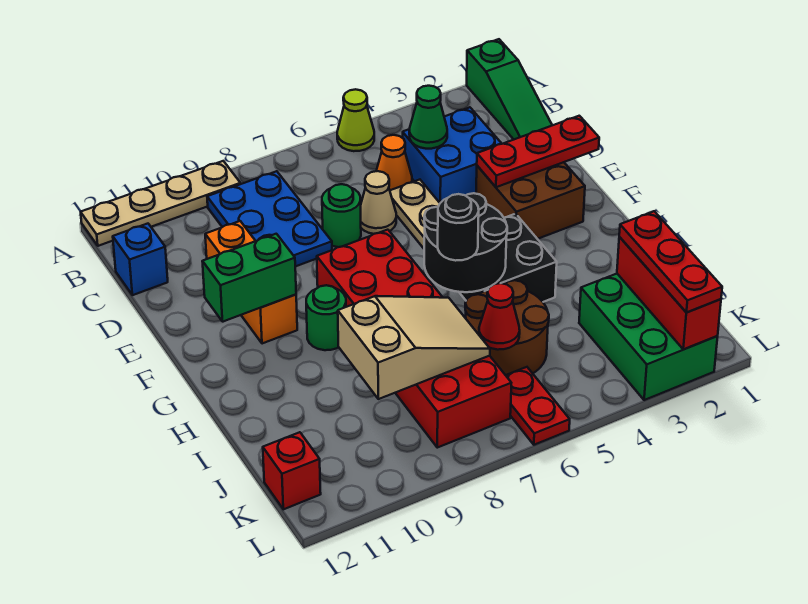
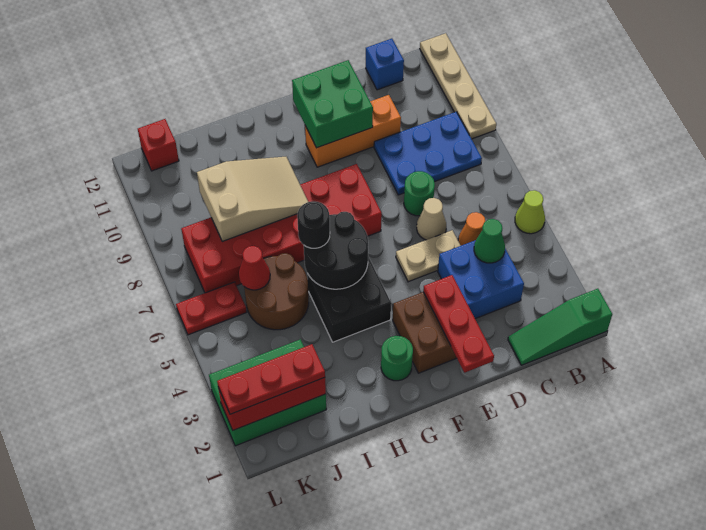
green brick F10:F11 level 2 -> green brick E10:F11 level 2
green round brick G9 level 1 -> green round brick G2 level 1
tan slope I7:J9 level 2 top 9 -> tan slope H8:J9 level 2 top J

